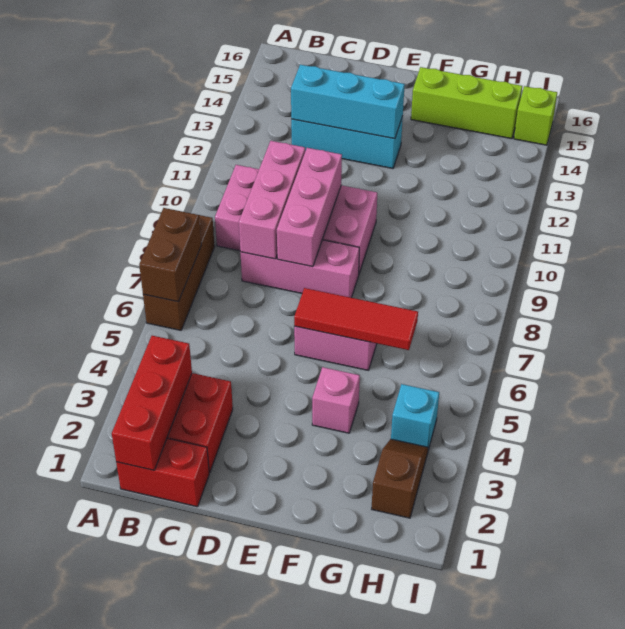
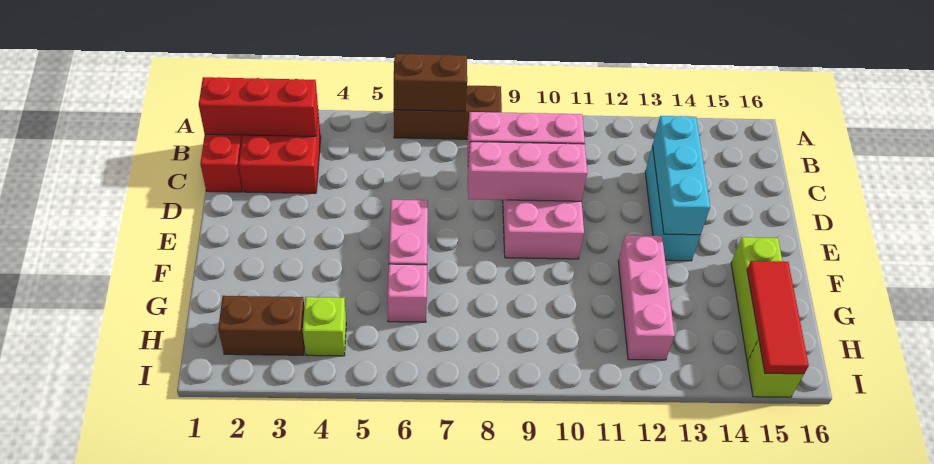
pink brick C8:E8 level 1 -> pink brick F12:H12 level 1
red tile E6:G6 level 2 -> red tile G15:I15 level 2
pink brick F4 level 1 -> pink brick G6 level 1
brown slope H2:H3 level 1 top 2 -> brown brick H2:H3 level 1
cyan brick H4 level 1 -> lime brick H4 level 1

